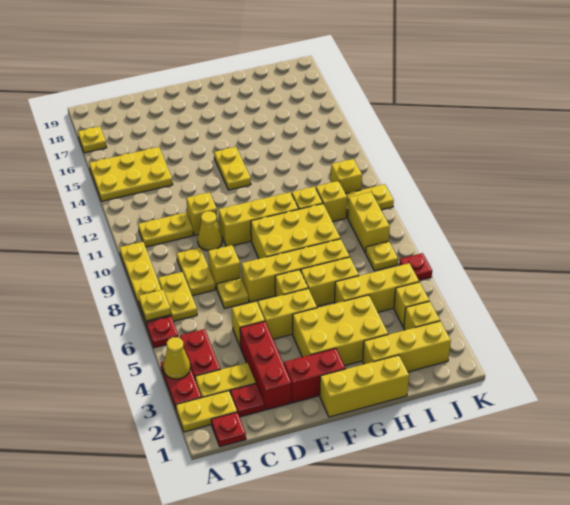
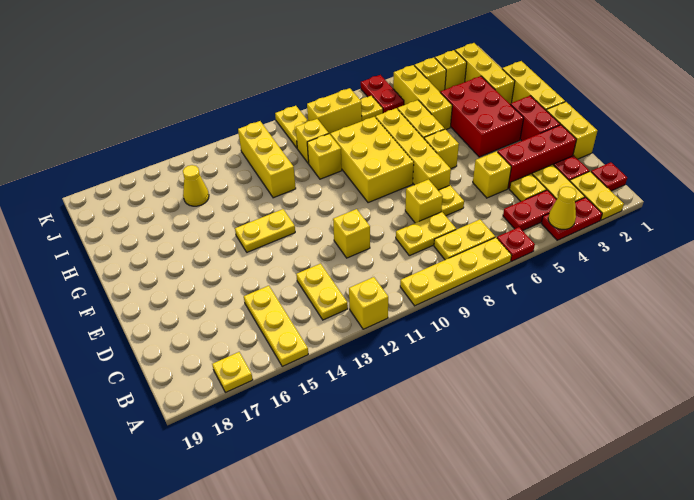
yellow plate A7 level 2 -> yellow plate C4 level 1
yellow plate A14:C15 level 1 -> yellow plate A15:C15 level 1
yellow plate B11:C11 level 1 -> yellow plate B13:C13 level 1
yellow cone D10 level 1 -> yellow cone I15 level 1
yellow brick E5:F5 level 1 -> yellow brick D1:E1 level 1
yellow brick E10:G10 level 1 -> yellow brick H12:J12 level 1
yellow brick F3:H4 level 1 -> red brick F3:H4 level 1
yellow brick J11 level 1 -> yellow brick A12 level 1
red plate K6 level 1 -> red plate J6:K6 level 1

